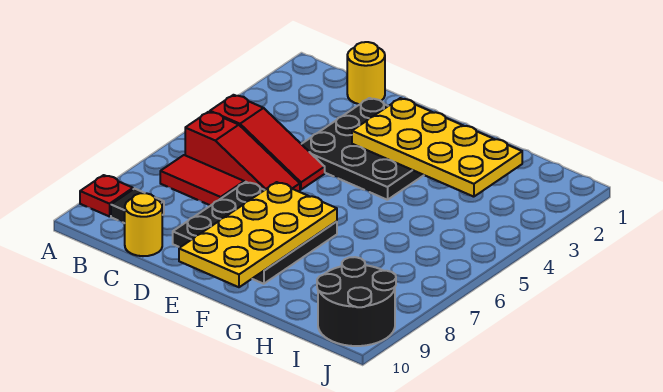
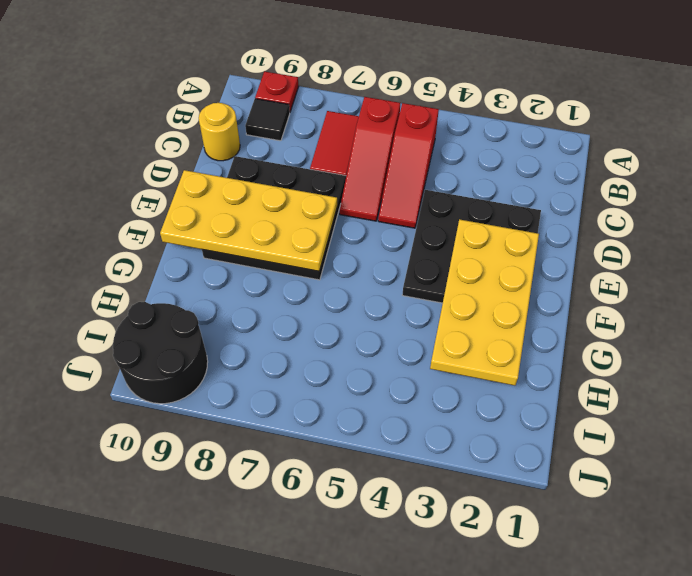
yellow round brick C1 level 1 -> none

